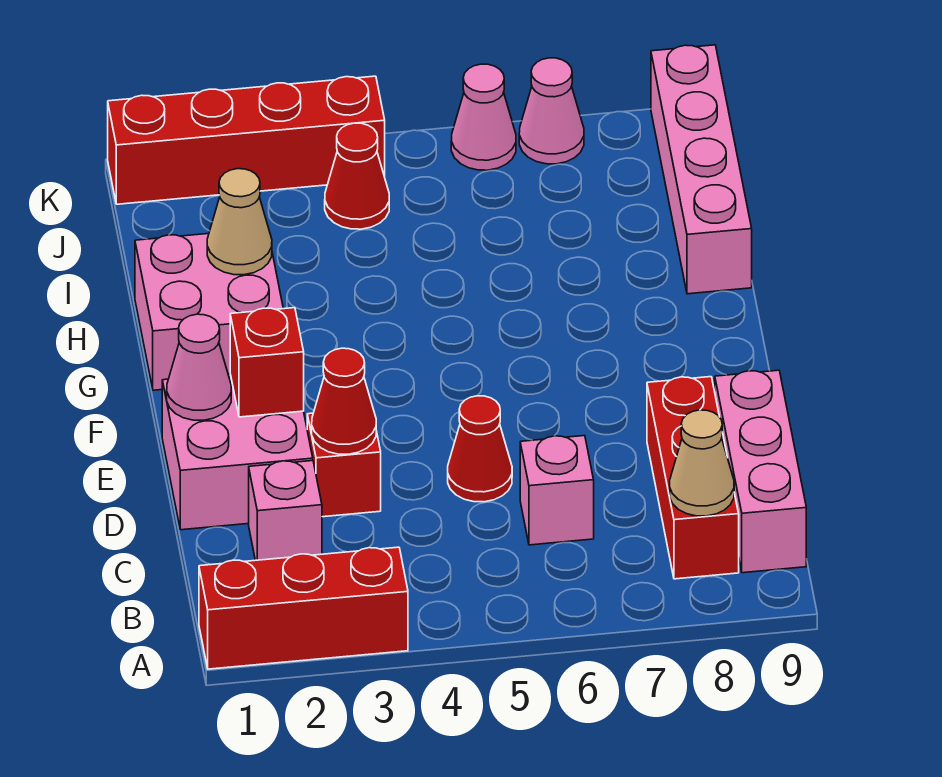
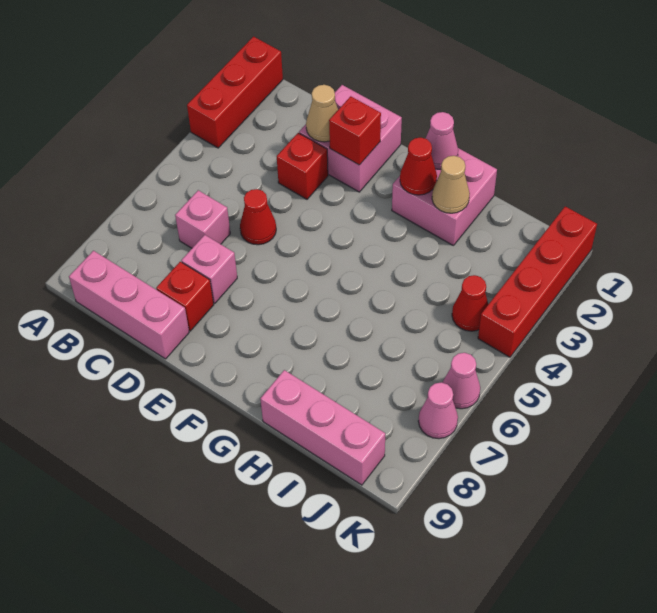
red brick B8:D8 level 1 -> red brick D8 level 1
tan cone B8 level 2 -> tan cone D2 level 2
pink brick C2 level 1 -> pink brick D7 level 1
red cone D3 level 2 -> red cone G2 level 2
pink cone E1 level 2 -> pink cone G1 level 2
pink brick H9:K9 level 1 -> pink brick H9:J9 level 1

